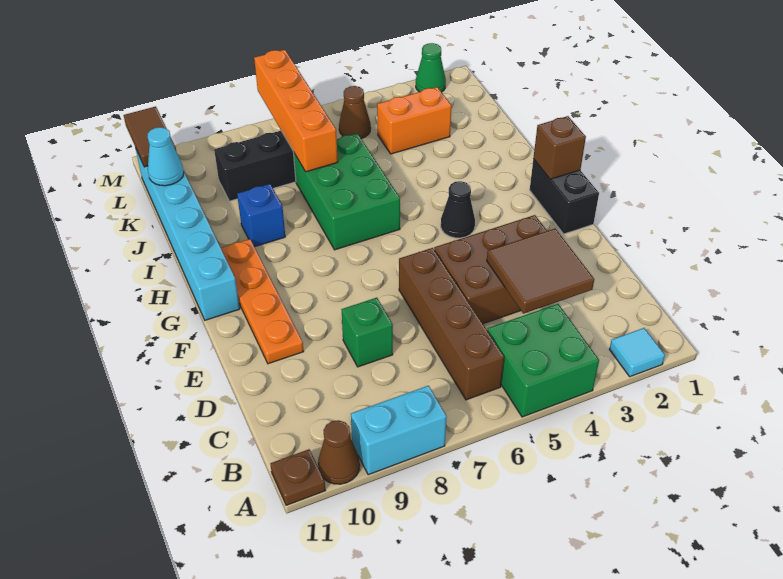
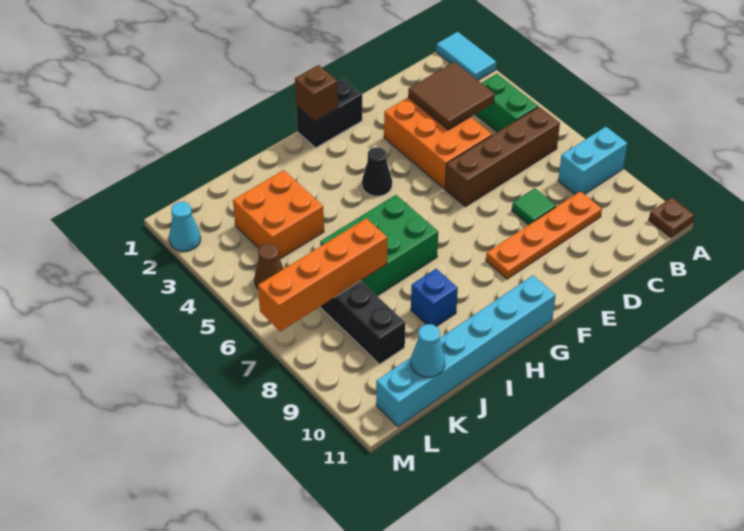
cyan tile A2 level 1 -> cyan tile A1:A2 level 1
green brick A4:B5 level 1 -> green brick B4:B5 level 1
cyan brick A8:A9 level 1 -> cyan brick A8:B8 level 1
brown cone A10 level 1 -> none
brown brick D3:E5 level 1 -> orange brick D3:E5 level 1
green brick D8 level 1 -> green tile D8 level 1
orange plate E10:H10 level 1 -> orange plate C9:F9 level 1
orange brick K3:K4 level 1 -> orange brick J3:K4 level 1
brown tile L11:M11 level 2 -> none
green cone M2 level 1 -> cyan cone M2 level 1

